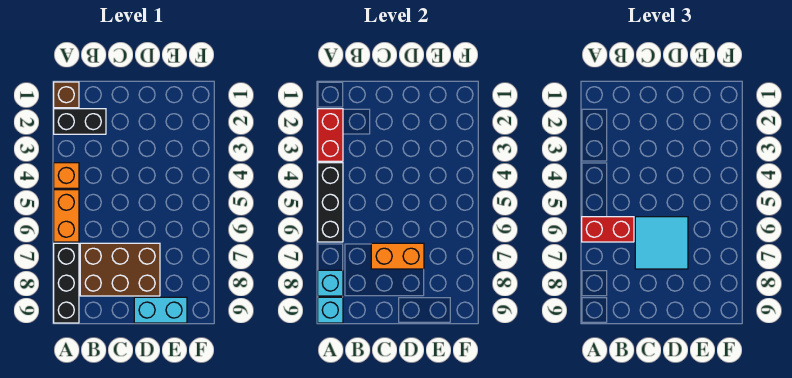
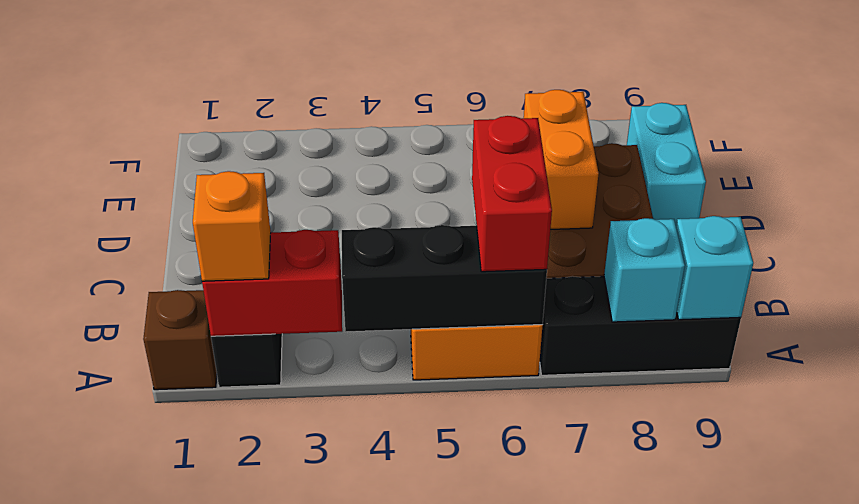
orange brick A4 level 1 -> orange brick A2 level 3
cyan tile C6:D7 level 3 -> none

